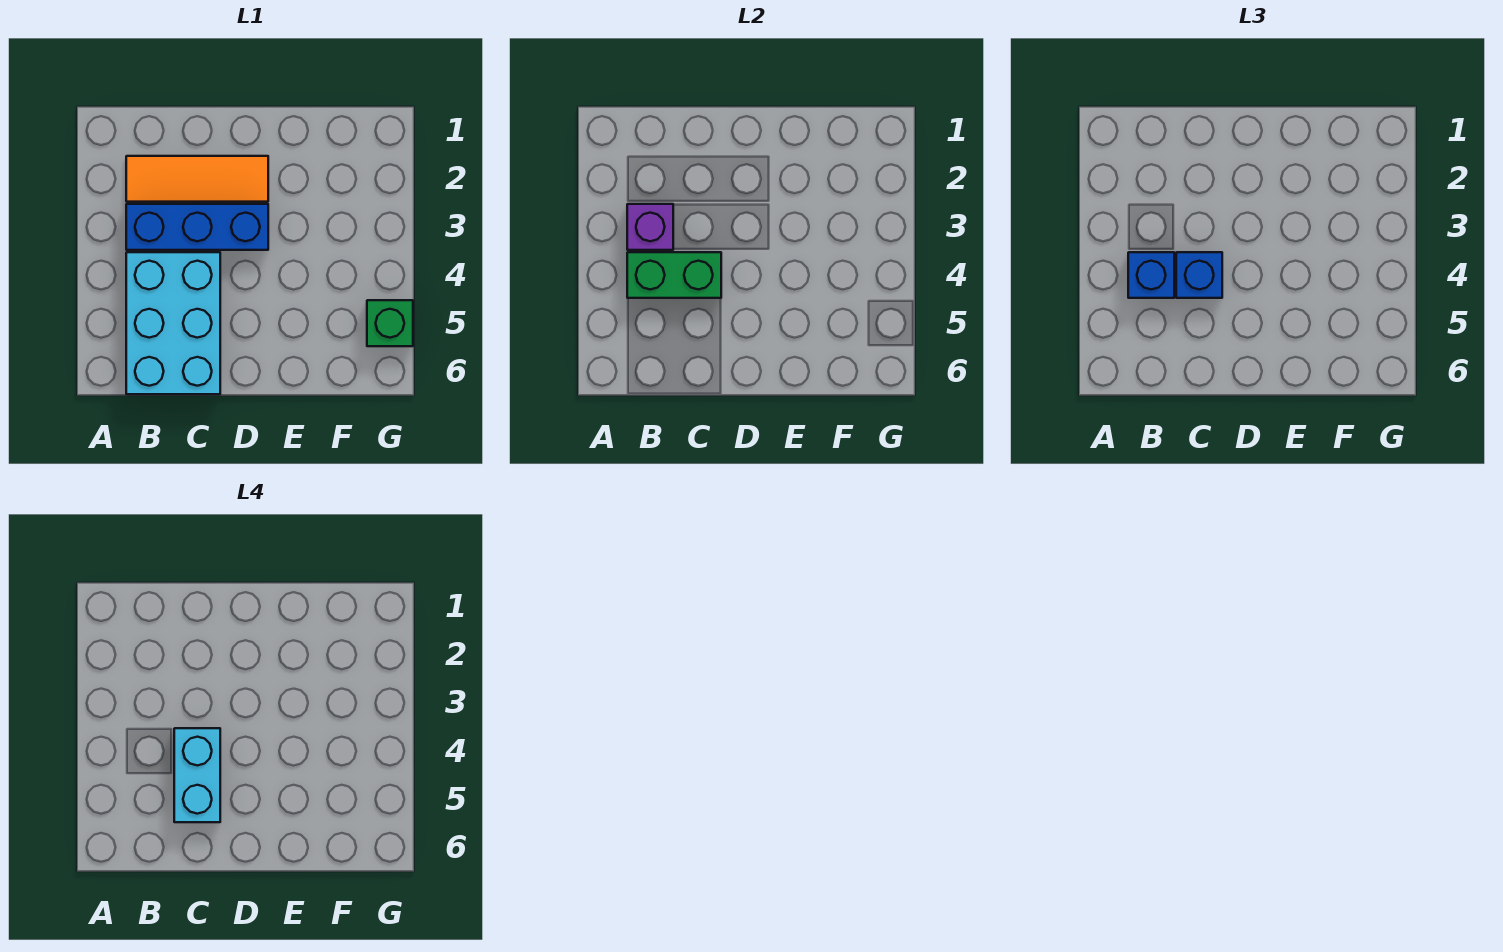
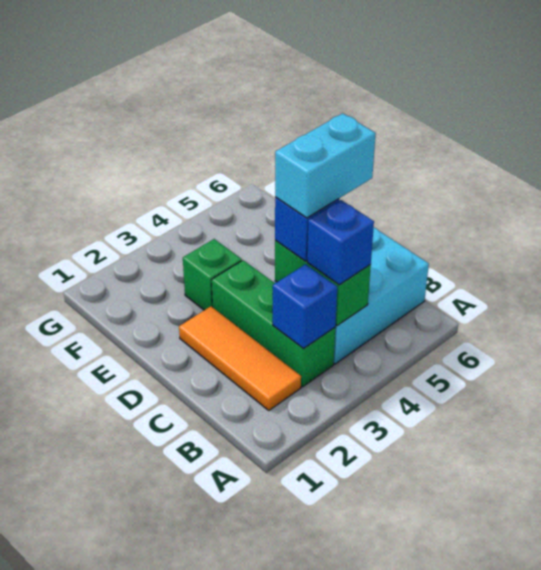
blue brick B3:D3 level 1 -> green brick B3:D3 level 1
purple brick B3 level 2 -> blue brick B3 level 2
green brick G5 level 1 -> green brick E3 level 1

